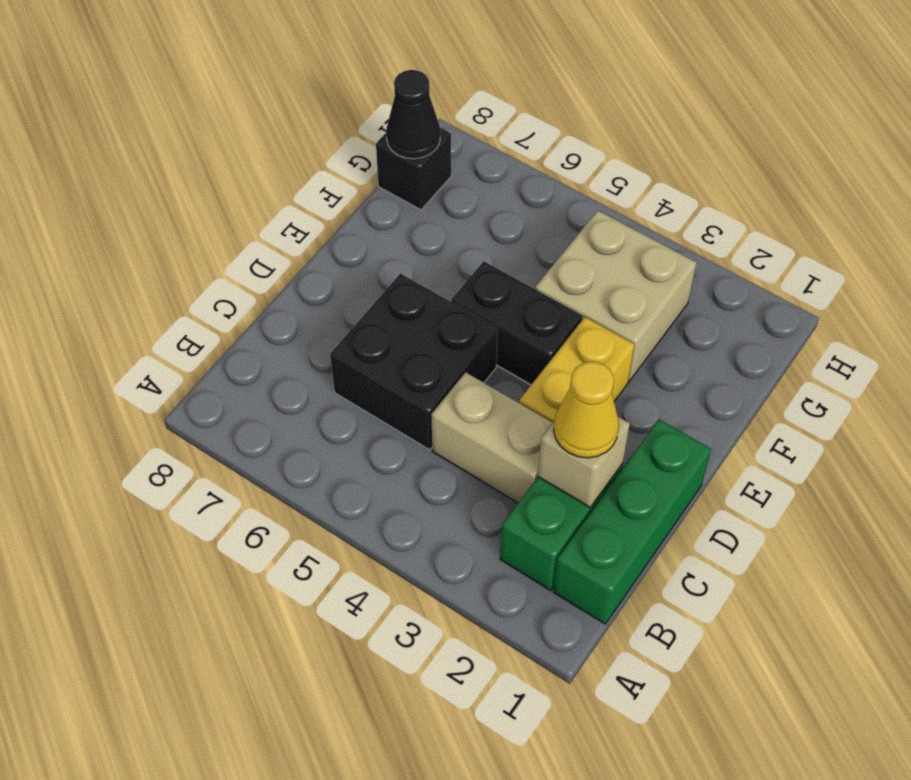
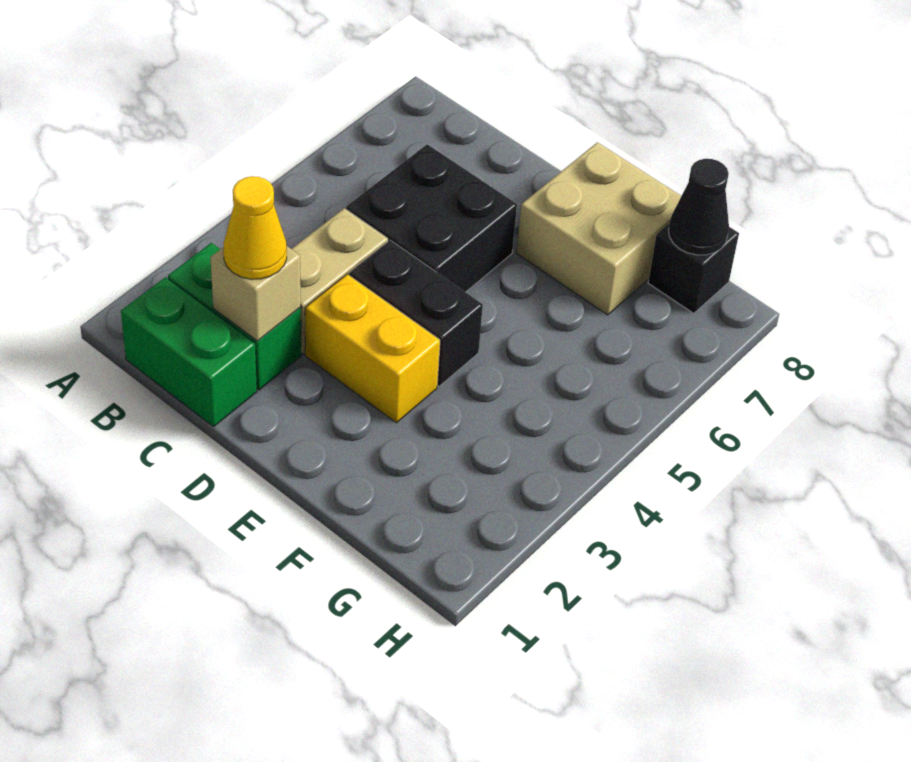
green brick B1:D1 level 1 -> green brick B1:C1 level 1
black brick E4:E5 level 1 -> black brick D4:E4 level 1
tan brick F3:G4 level 1 -> tan brick E7:F8 level 1

